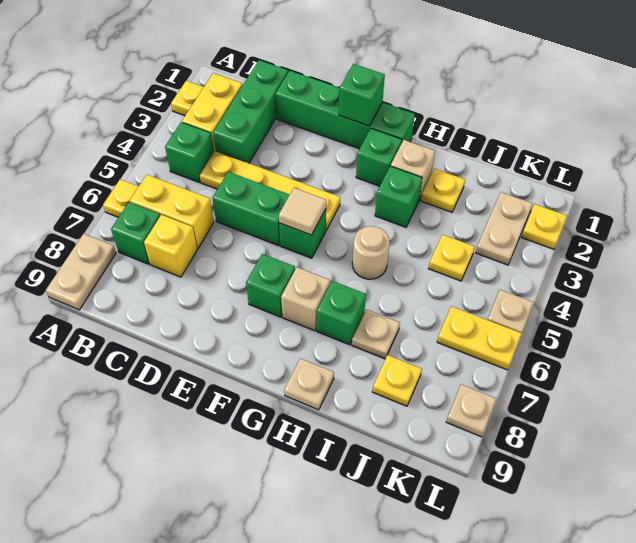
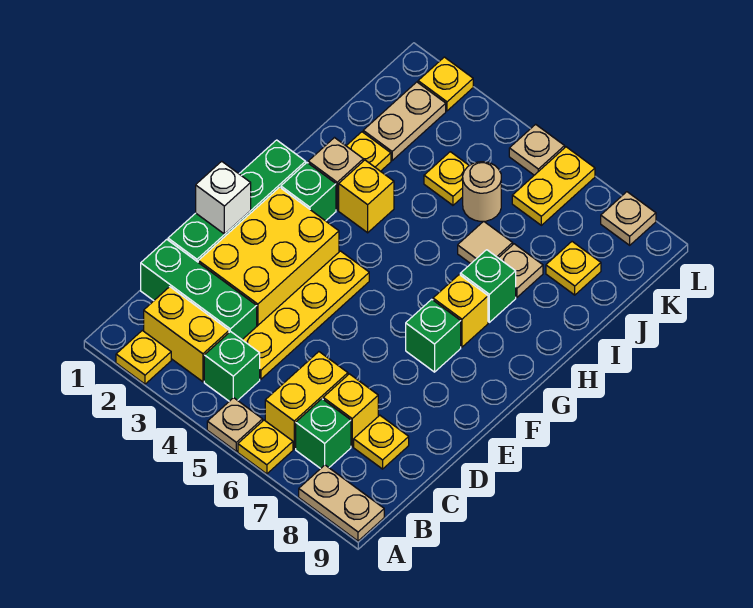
none -> yellow plate C8 level 1
none -> yellow brick D2:F3 level 1
green brick D5:E5 level 1 -> none
none -> white brick E1 level 2
green brick F1 level 2 -> none
green brick F5 level 1 -> none
tan tile F5 level 2 -> tan tile I6 level 1
tan brick G7 level 1 -> yellow brick G7 level 1
green brick H3 level 1 -> yellow brick H3 level 1
tan round brick H5 level 1 -> tan round brick J5 level 1
tan plate H9 level 1 -> tan plate A5 level 1
tan plate K2:K3 level 1 -> tan plate J2:K2 level 1

